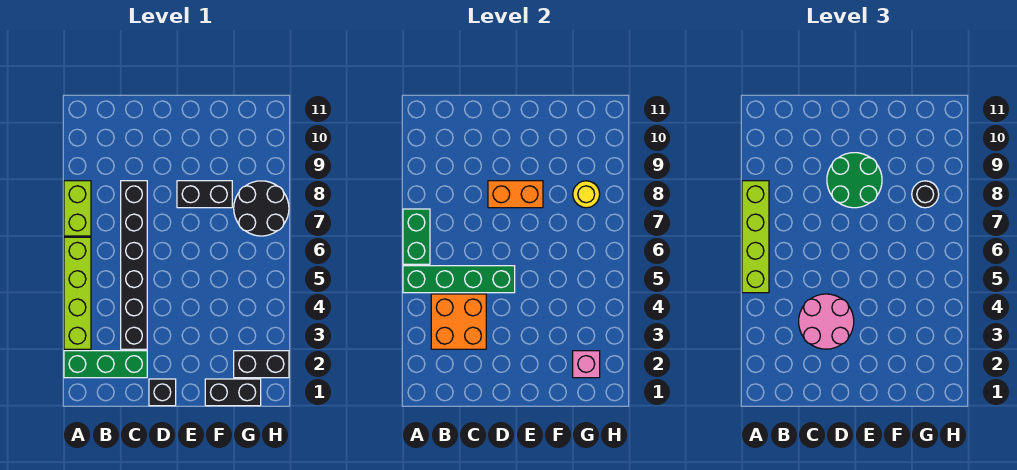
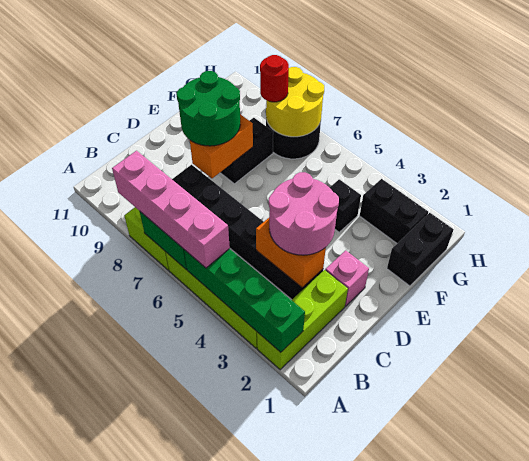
green brick A2:C2 level 1 -> lime brick A2:C2 level 1
green brick A5:D5 level 2 -> green brick A2:A5 level 2
lime brick A5:A8 level 3 -> pink brick A5:A8 level 3
orange brick B3:C4 level 2 -> orange brick C3:C4 level 2
black brick D1 level 1 -> black brick F4 level 1
black brick G2:H2 level 1 -> black brick G2:G3 level 1
pink brick G2 level 2 -> pink brick D2 level 1
yellow round brick G8 level 2 -> yellow round brick G7:H8 level 2
black round brick G8 level 3 -> red round brick G8 level 3

